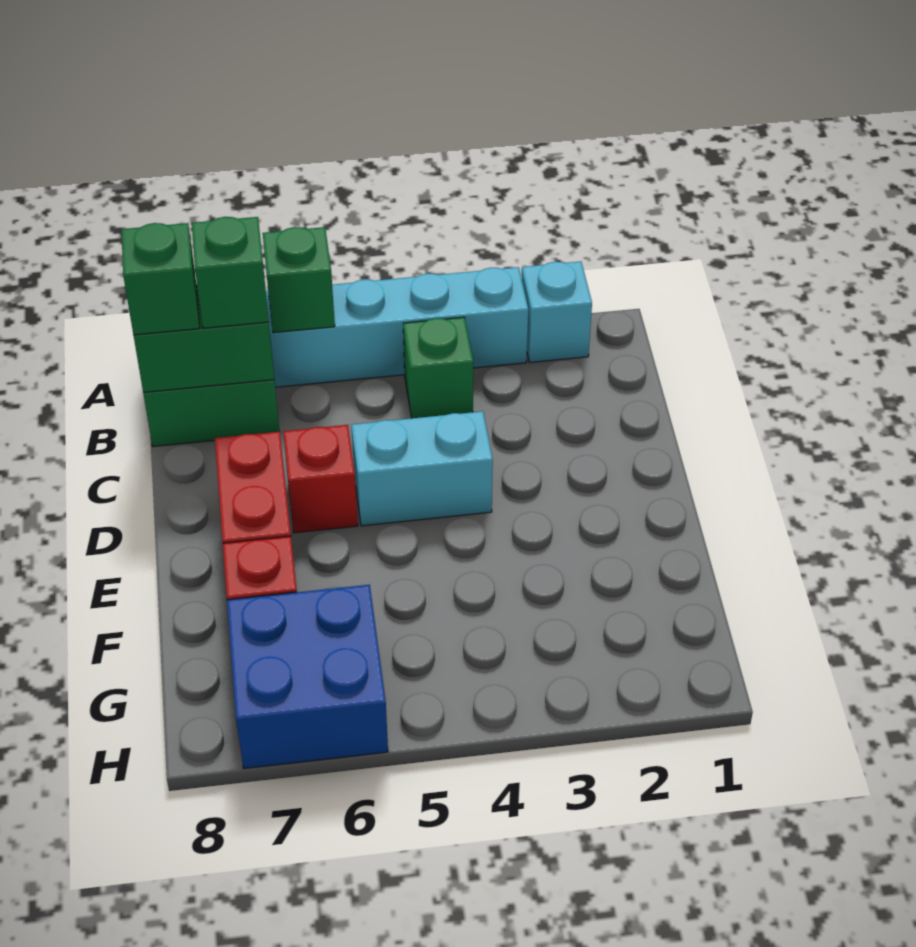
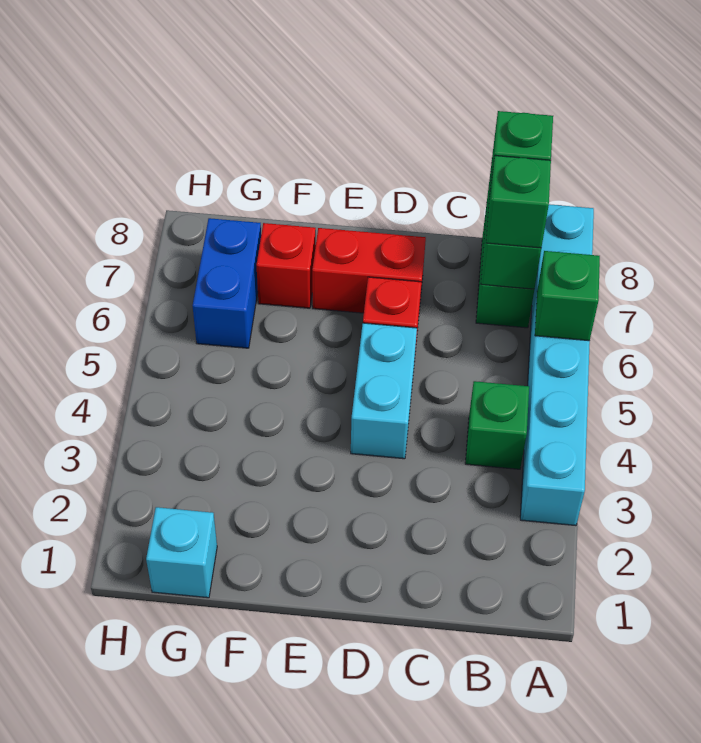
cyan brick A2 level 1 -> cyan brick G1 level 1
blue brick G6:H7 level 1 -> blue brick G6:G7 level 1

